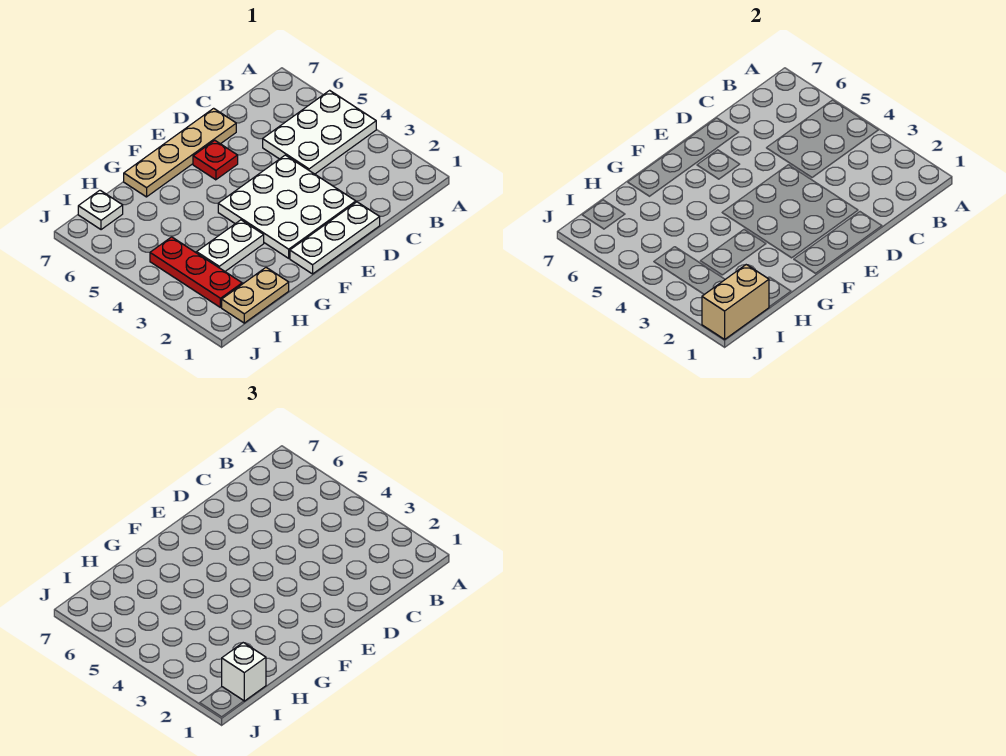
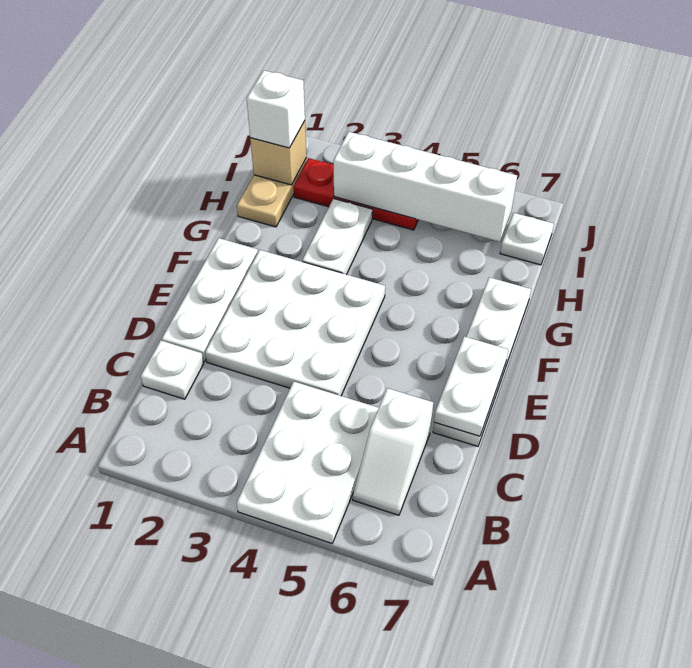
none -> white slope B6:C6 level 1 top C
none -> white plate C1 level 1
tan plate D7:G7 level 1 -> white plate D7:G7 level 1
none -> white plate D7:E7 level 2
red plate E6 level 1 -> none
tan brick I1:J1 level 2 -> tan brick I1 level 2
none -> white brick I3:I6 level 2

